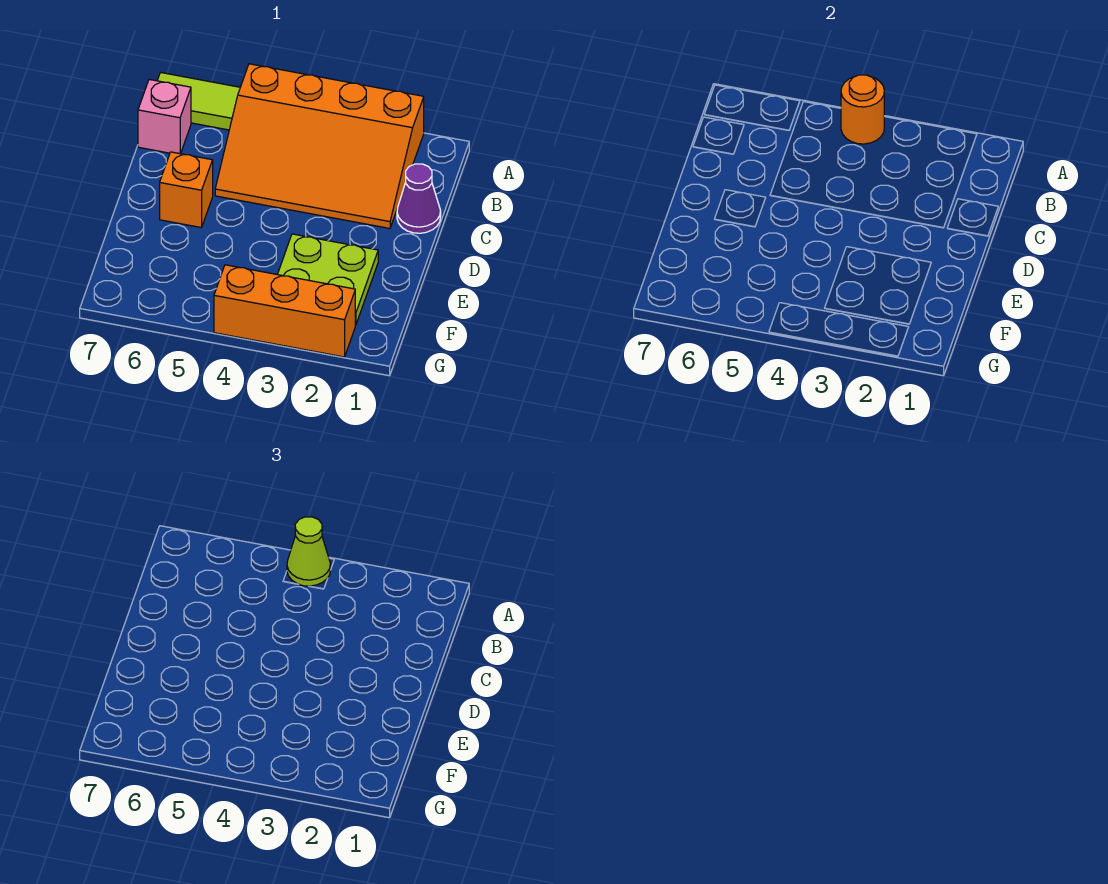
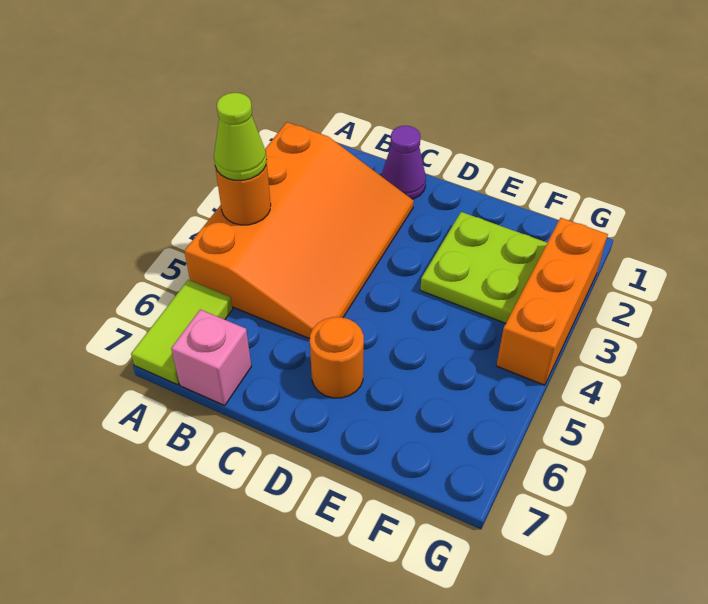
orange brick D6 level 1 -> orange round brick D6 level 1

